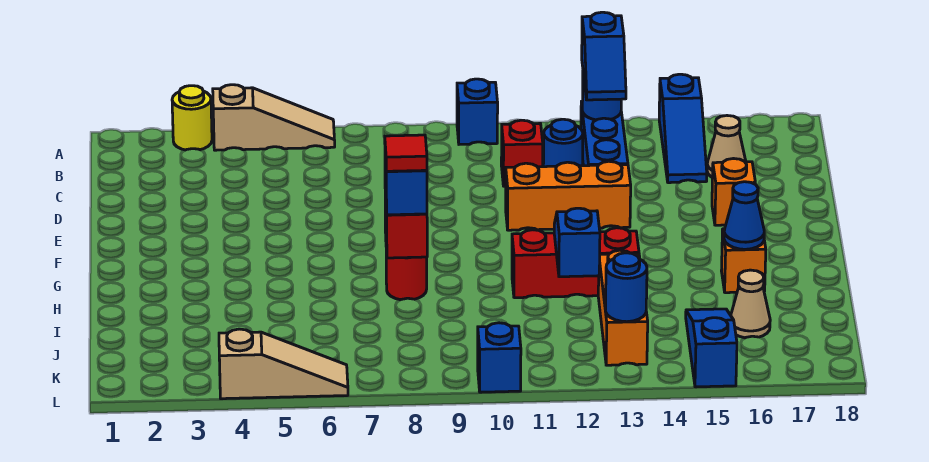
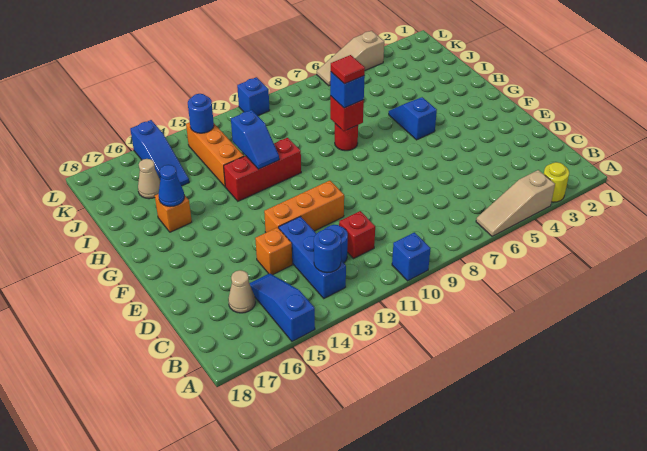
blue slope B13:C13 level 3 top B -> blue slope G5:H5 level 1 top G
orange brick E16 level 1 -> orange brick D14 level 1

